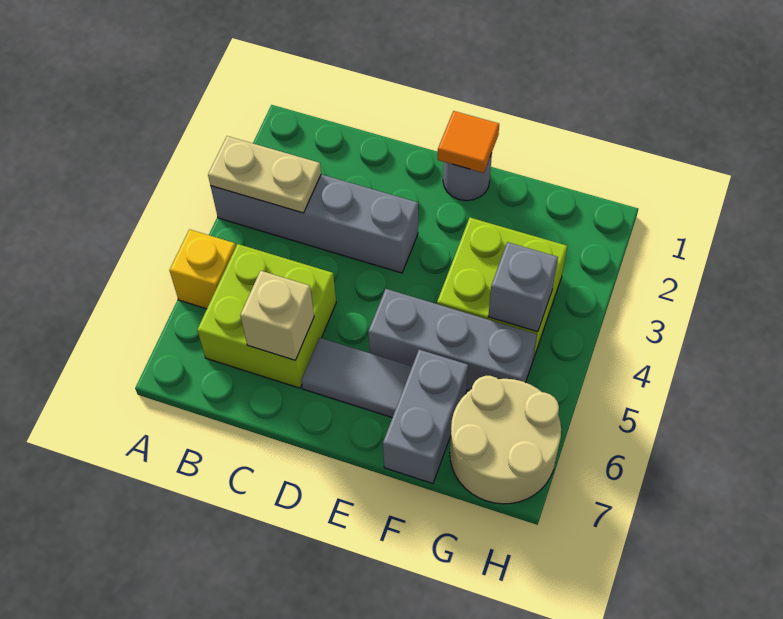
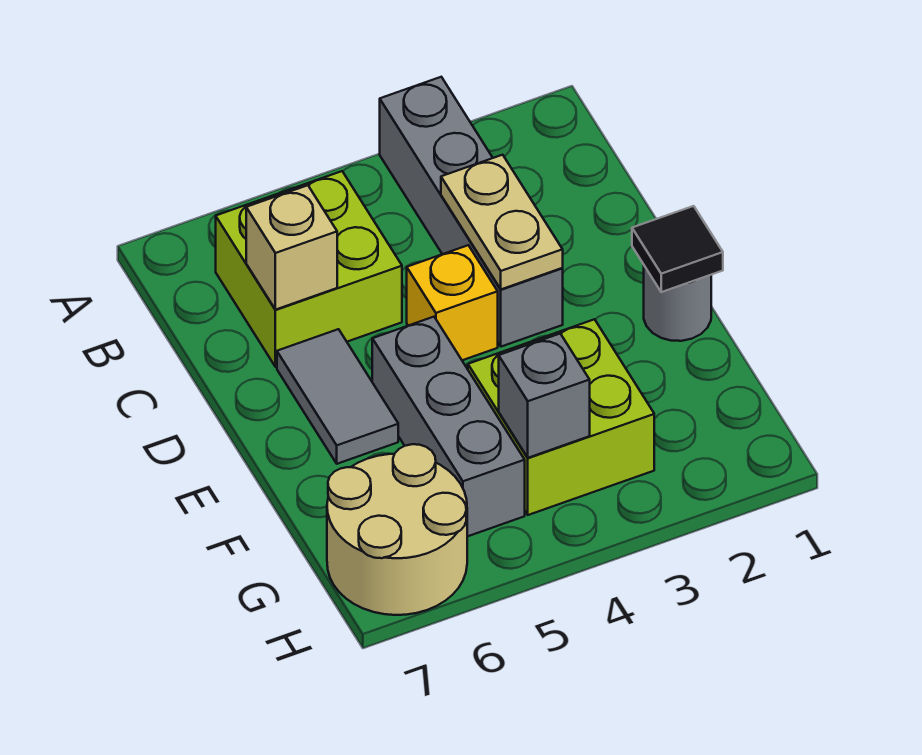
tan plate A3:B3 level 2 -> tan plate C3:D3 level 2
yellow brick A5 level 1 -> yellow brick D4 level 1
orange tile E1 level 2 -> black tile E1 level 2
grey brick F6:F7 level 1 -> none

